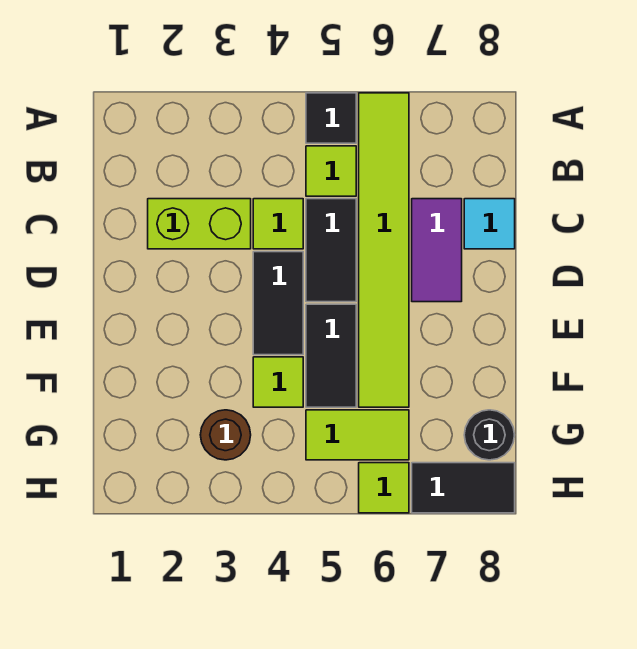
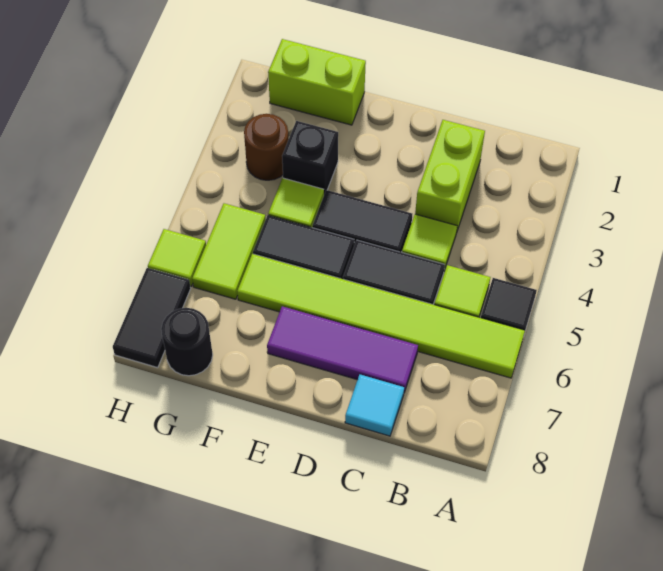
purple tile C7:D7 level 1 -> purple tile C7:E7 level 1
none -> lime brick F1:G1 level 1
none -> black brick F3 level 1

